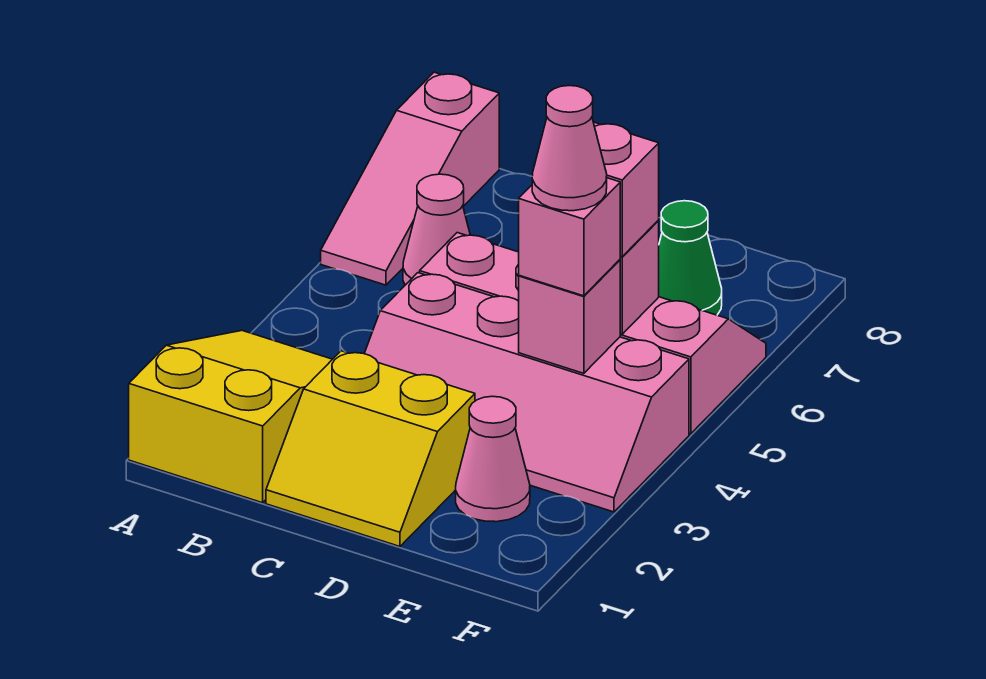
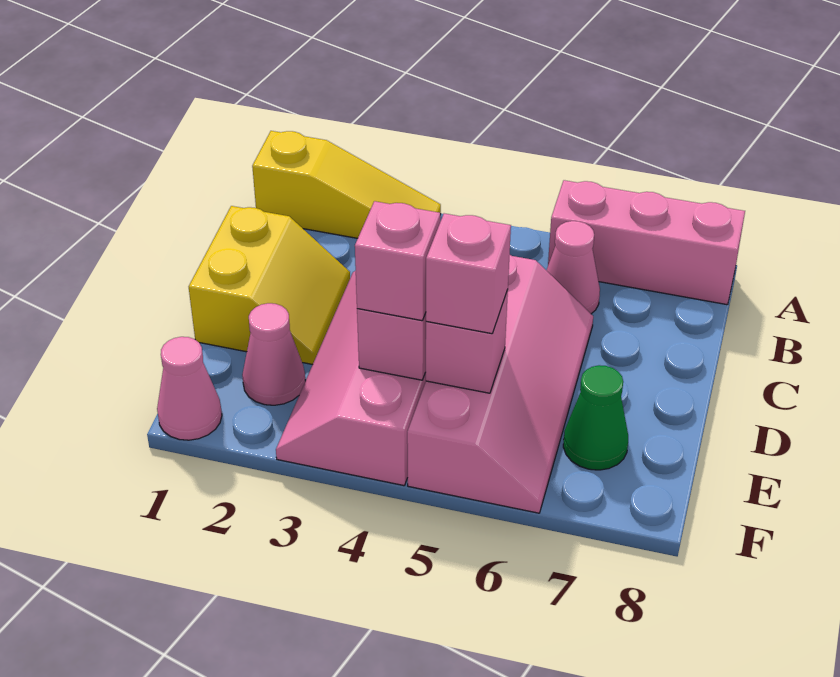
yellow slope A1:B3 level 1 top 1 -> yellow slope A1:A3 level 1 top 1
pink slope A6:A8 level 1 top 8 -> pink brick A6:A8 level 1
yellow slope C1:D2 level 1 top 2 -> yellow slope C1:D2 level 1 top 1
pink cone E4 level 4 -> pink cone F1 level 1

